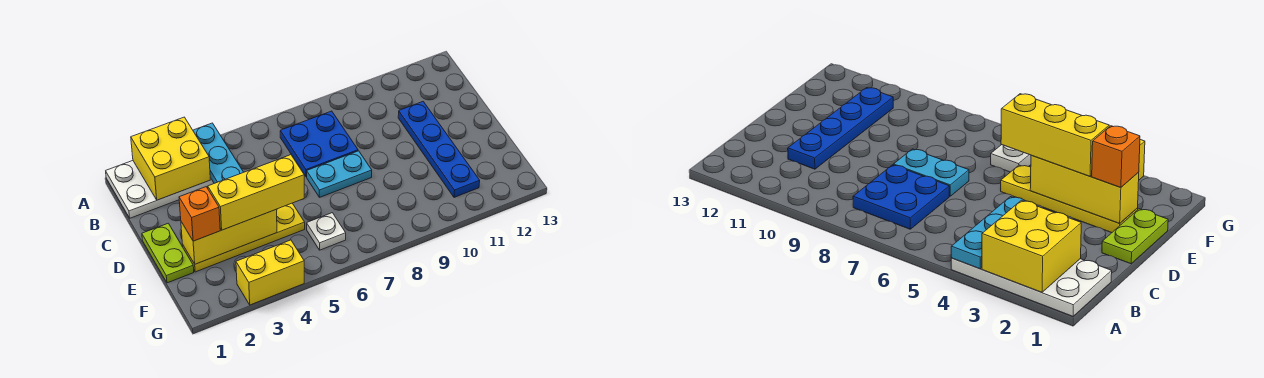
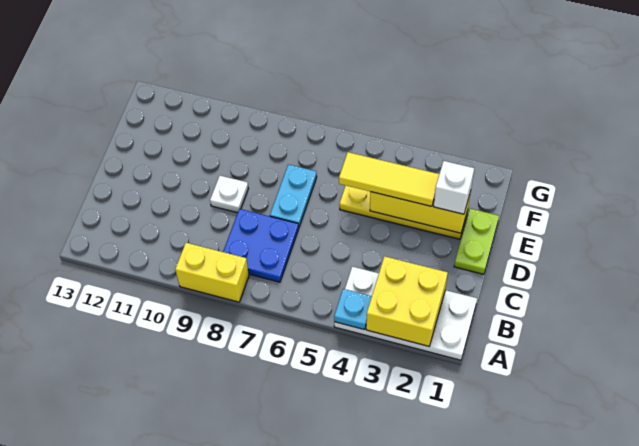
cyan plate A4:C4 level 2 -> cyan plate A4 level 2
blue plate C11:F11 level 1 -> none
cyan plate D7:D8 level 1 -> cyan plate D7:E7 level 1
orange brick E2 level 3 -> white brick E2 level 3
yellow brick E3:E5 level 3 -> yellow tile E3:E5 level 3
white plate F6 level 1 -> white plate D9 level 1
yellow brick G3:G4 level 1 -> yellow brick A8:A9 level 1

